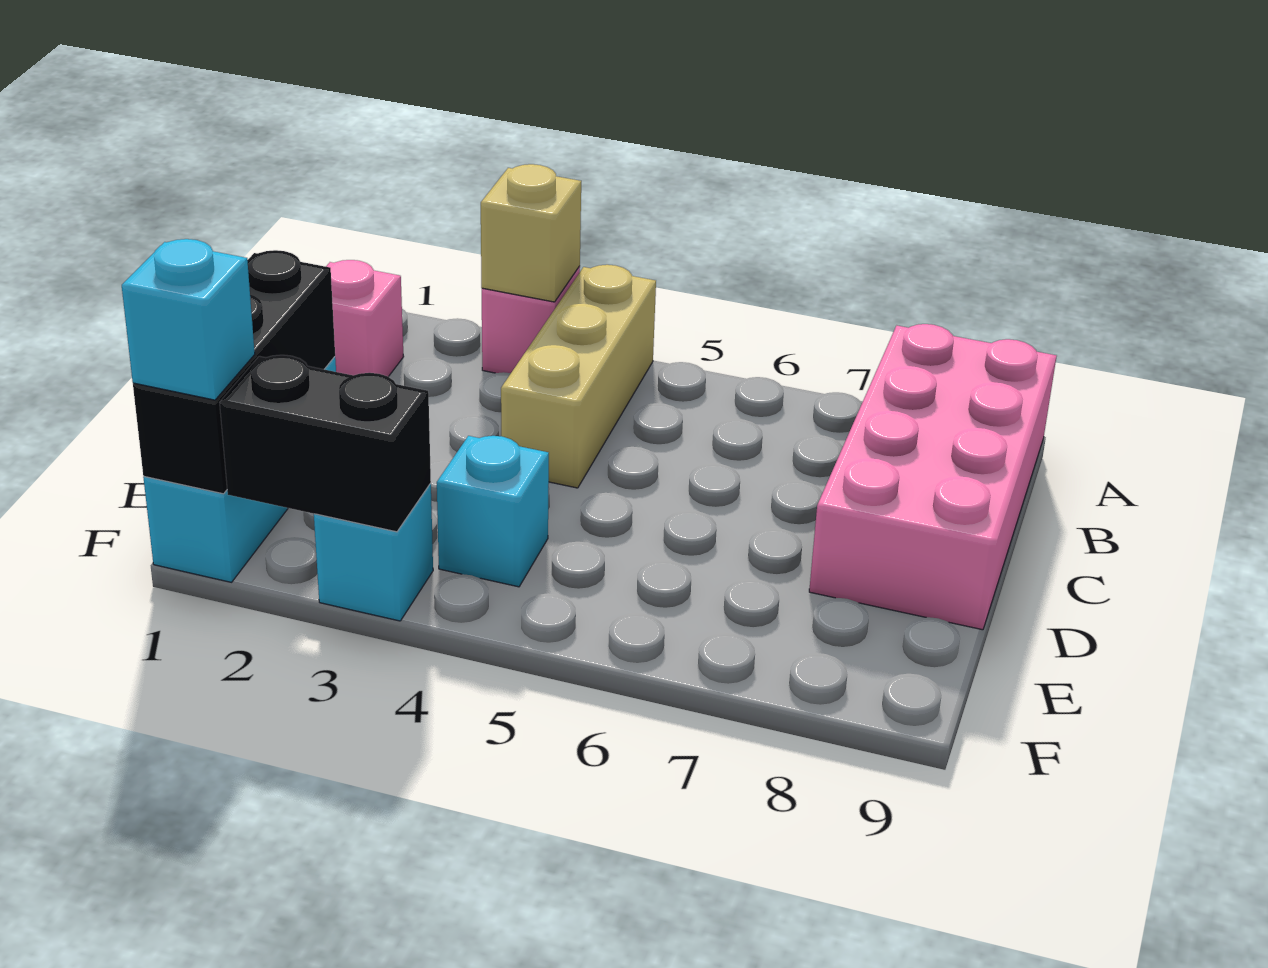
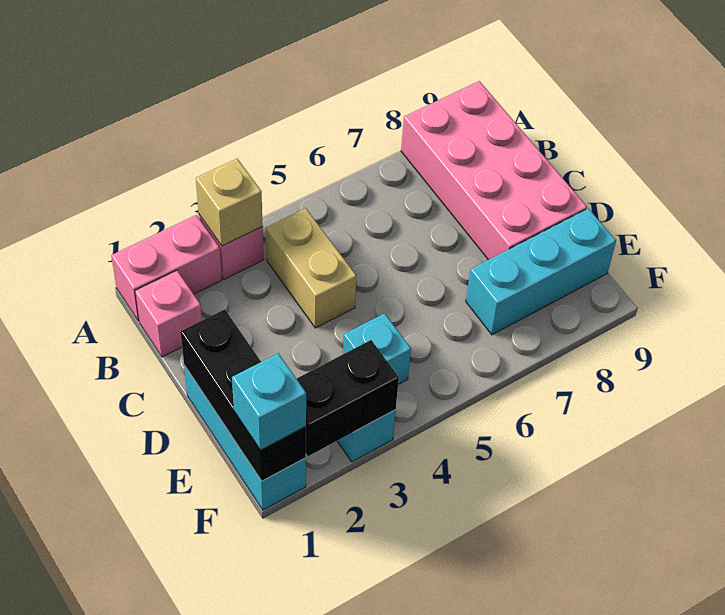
none -> pink brick A1:A2 level 1
tan brick A4:C4 level 1 -> tan brick B4:C4 level 1
none -> cyan brick E7:E9 level 1

